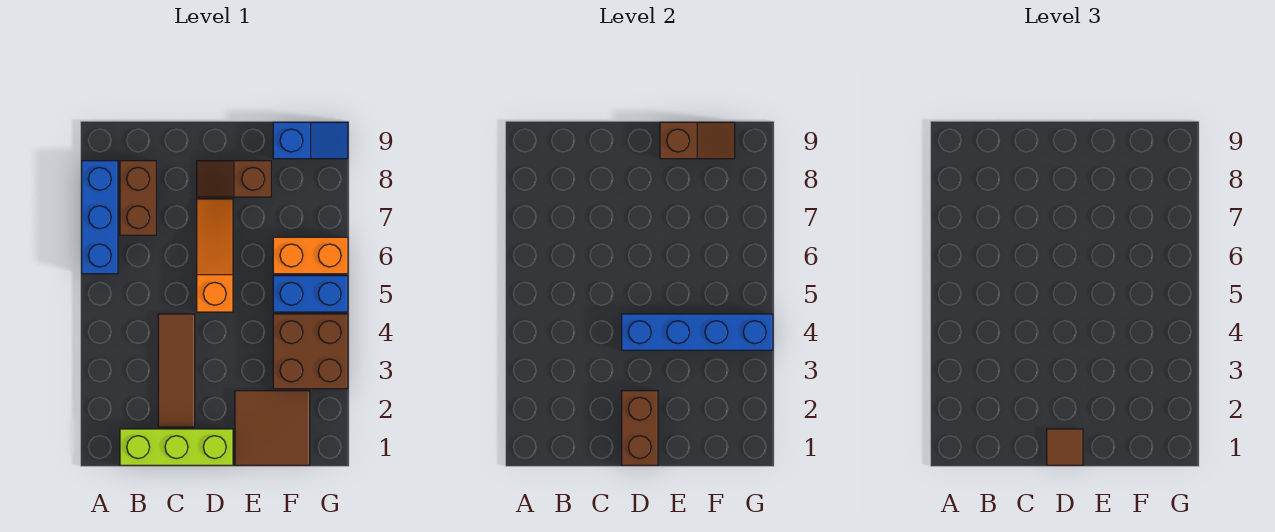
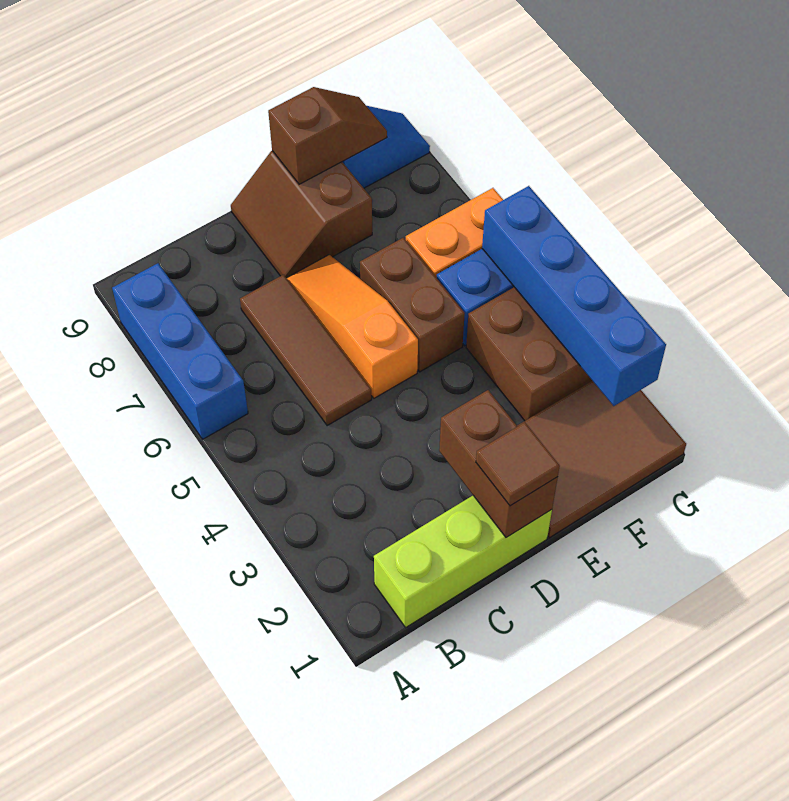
brown brick B7:B8 level 1 -> brown brick E5:E6 level 1
brown tile C2:C4 level 1 -> brown tile C5:C7 level 1
blue brick D4:G4 level 2 -> blue brick G2:G5 level 2
brown slope D8:E8 level 1 top E -> brown slope D8:E9 level 1 top E
brown tile E1:F2 level 1 -> brown tile E1:G2 level 1

